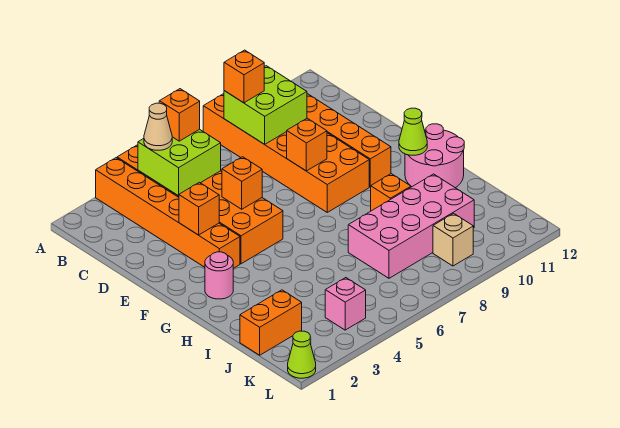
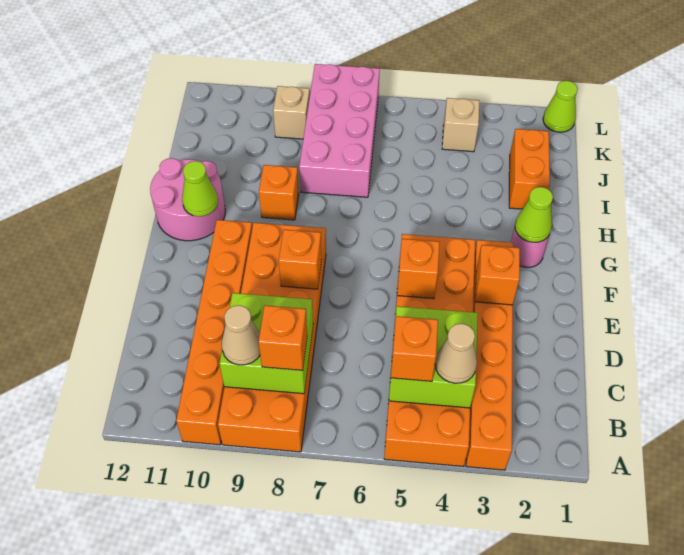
none -> tan cone B9 level 3
none -> lime cone G2 level 2
pink brick I7:J10 level 1 -> pink brick I7:L8 level 1
orange brick J1:J2 level 1 -> orange brick I2:J2 level 1
pink brick K4 level 1 -> tan brick K4 level 1

